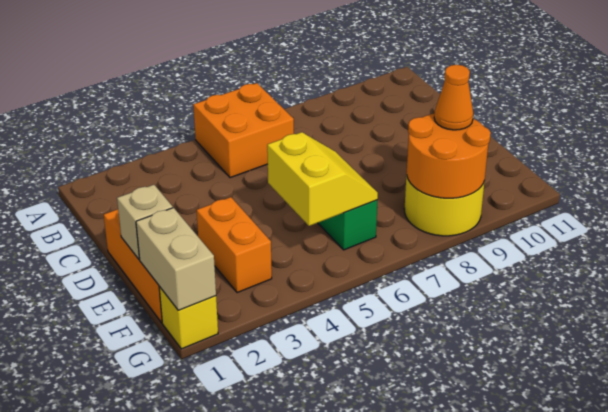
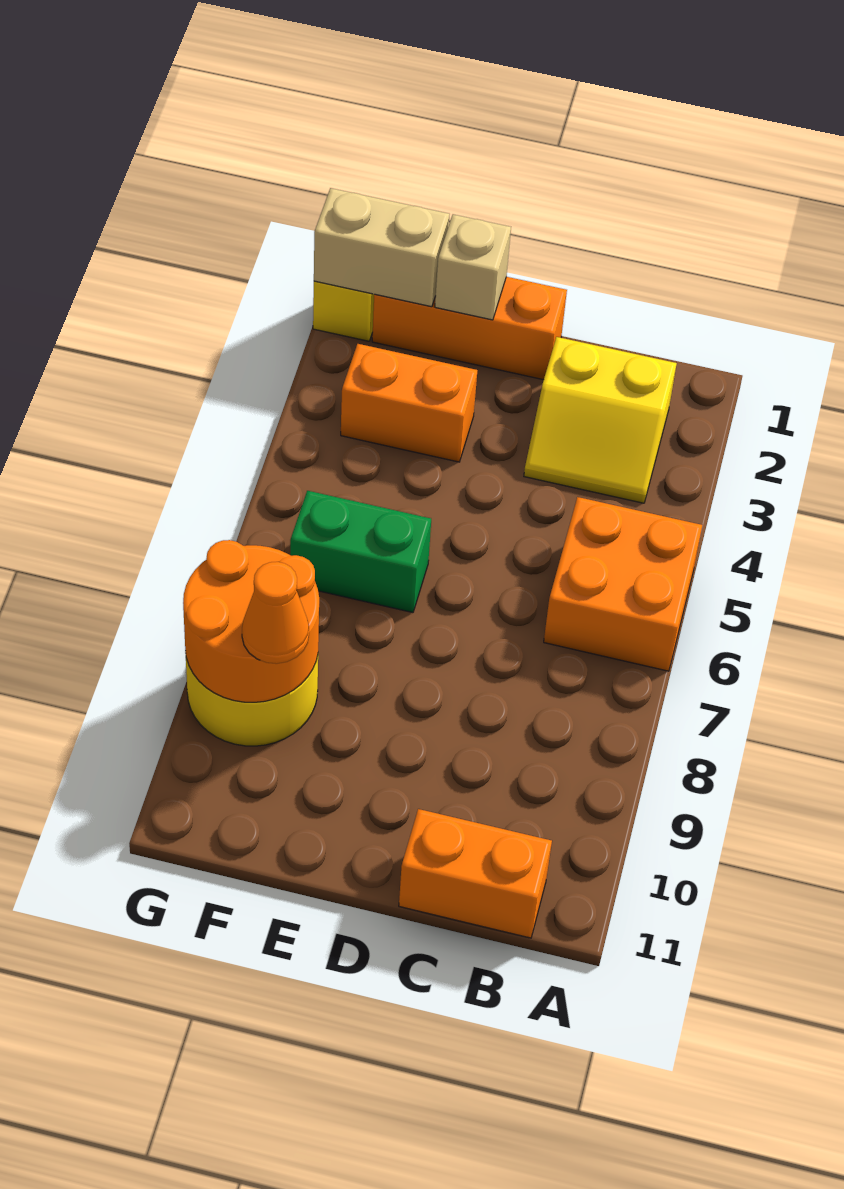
none -> orange brick B11:C11 level 1
yellow slope E5:F6 level 2 top 5 -> yellow slope B2:C3 level 1 top 2

